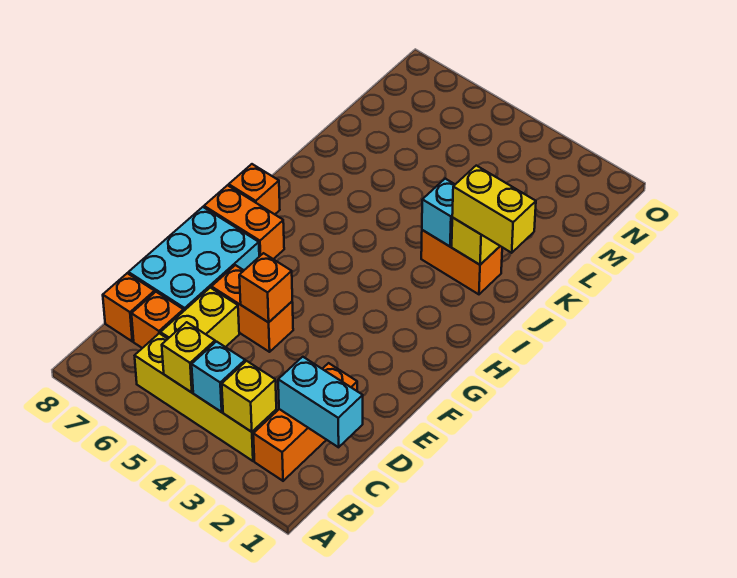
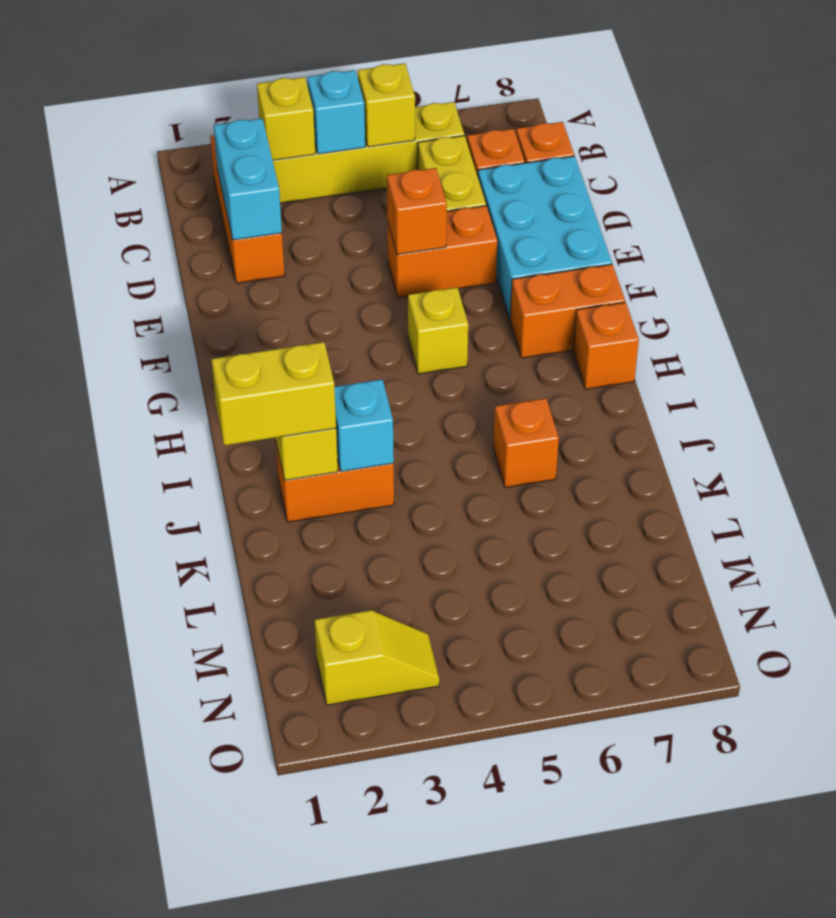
cyan brick C1:C2 level 2 -> cyan brick C2:D2 level 2
none -> yellow brick G5 level 1
none -> orange brick J6 level 1
none -> yellow slope N2:N3 level 1 top 2

